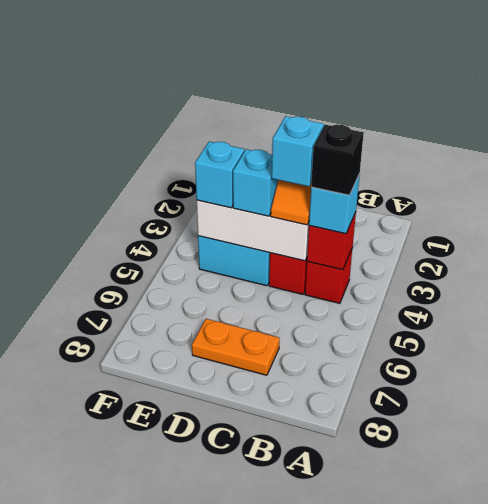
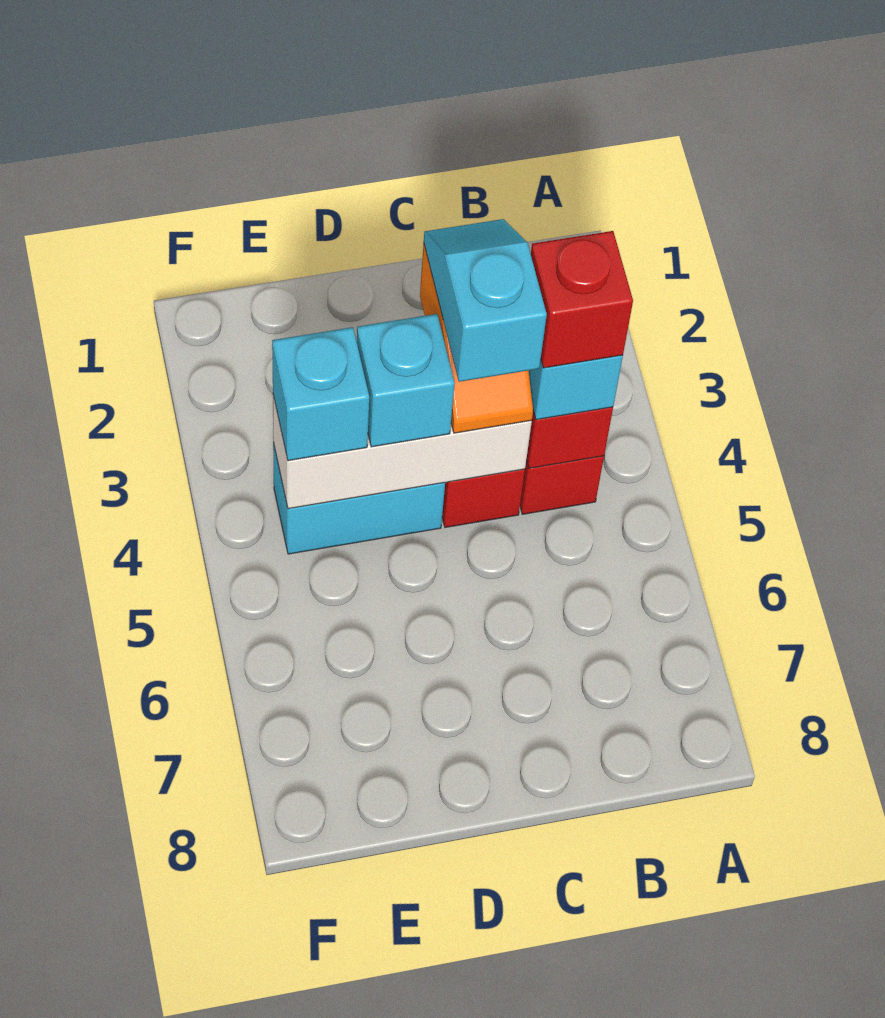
black brick B4 level 4 -> red brick B4 level 4
orange plate C7:D7 level 1 -> none

